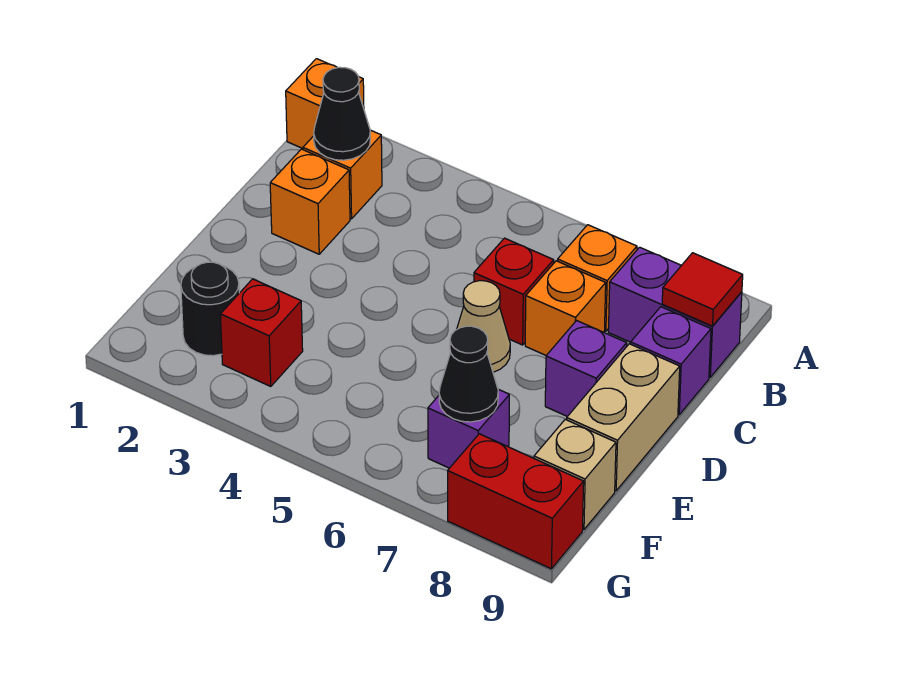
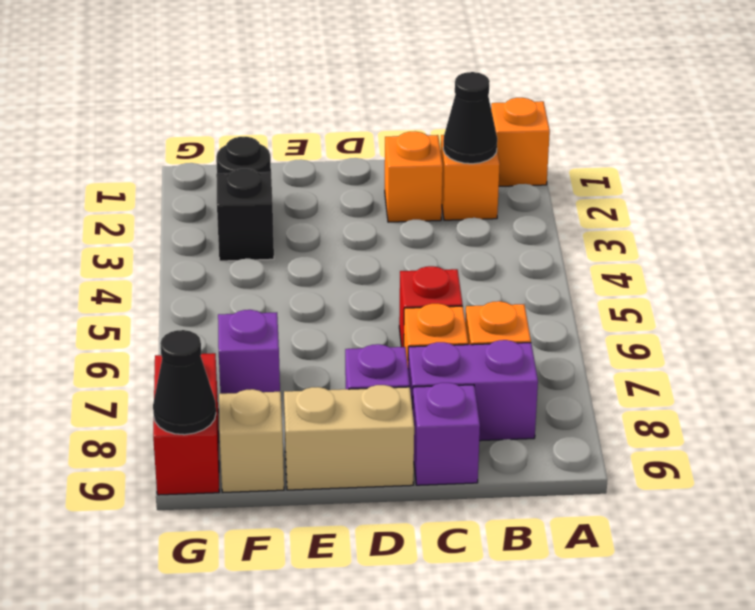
purple brick B8:B9 level 1 -> purple brick B8:C8 level 1
red tile B9 level 2 -> none
tan cone D6 level 1 -> none
red brick F3 level 1 -> black brick F3 level 1
black cone F7 level 2 -> black cone G9 level 2

